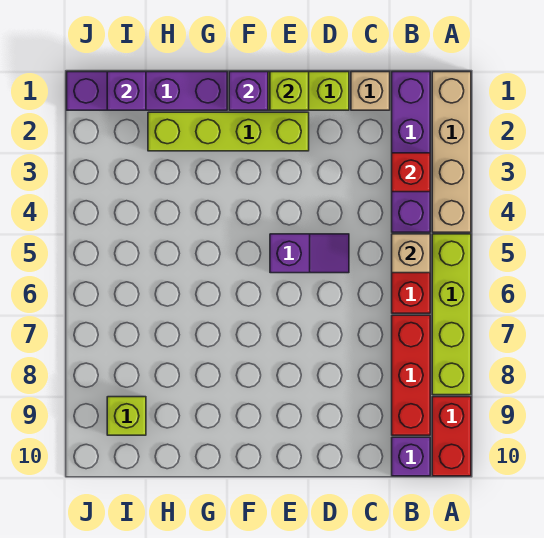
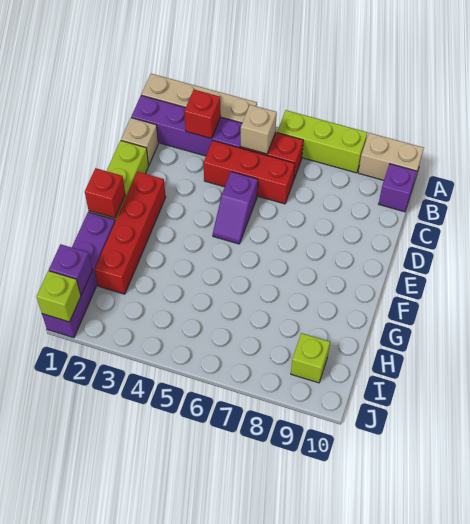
lime brick A5:A8 level 1 -> lime brick A6:A8 level 1
red brick A9:A10 level 1 -> tan brick A9:A10 level 1
red brick B7:B9 level 1 -> red brick C4:C6 level 1
purple slope D5:E5 level 1 top E -> purple slope D5:E5 level 1 top D
lime brick E1 level 2 -> lime brick J1 level 2
lime brick E2:H2 level 1 -> red brick E2:H2 level 1
purple brick F1 level 2 -> red brick F1 level 2

